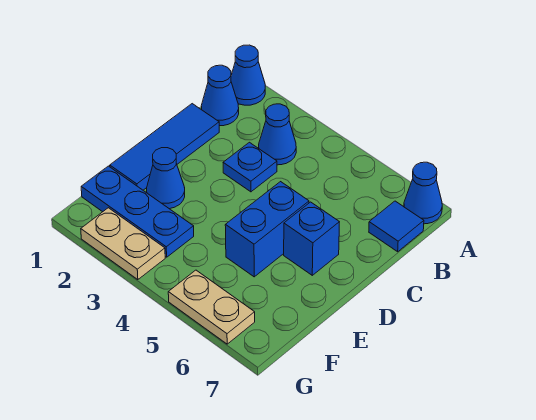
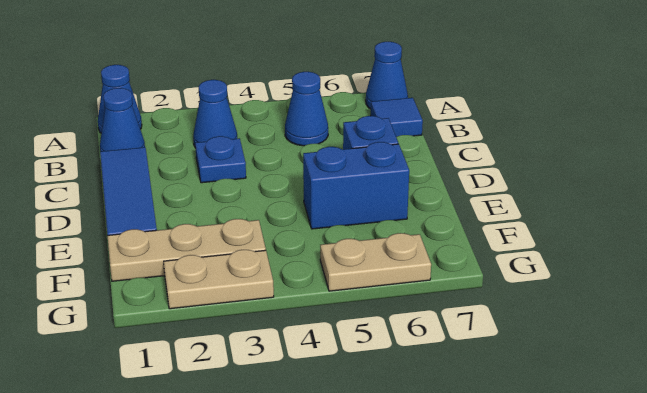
blue brick D5:E5 level 1 -> blue brick E5:E6 level 1
blue cone E2 level 1 -> blue cone B5 level 1
blue plate F1:F3 level 1 -> tan plate F1:F3 level 1

